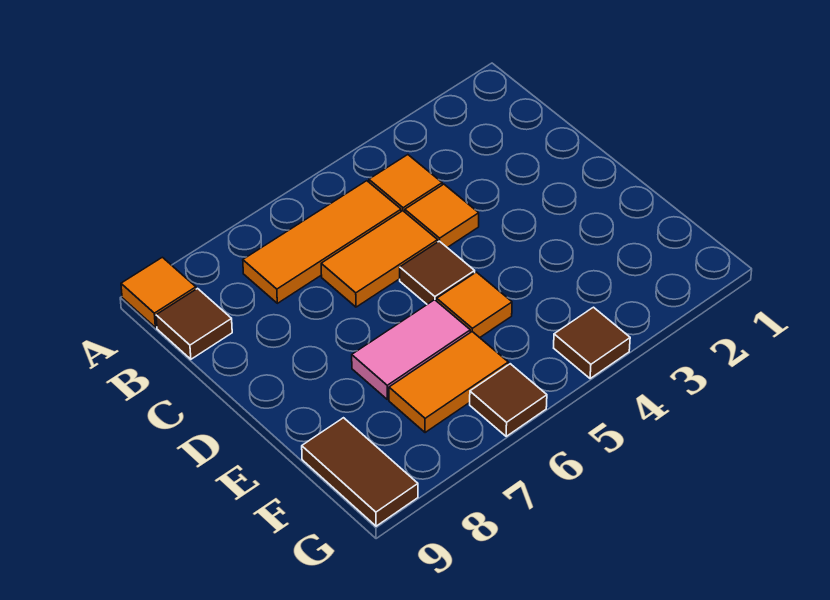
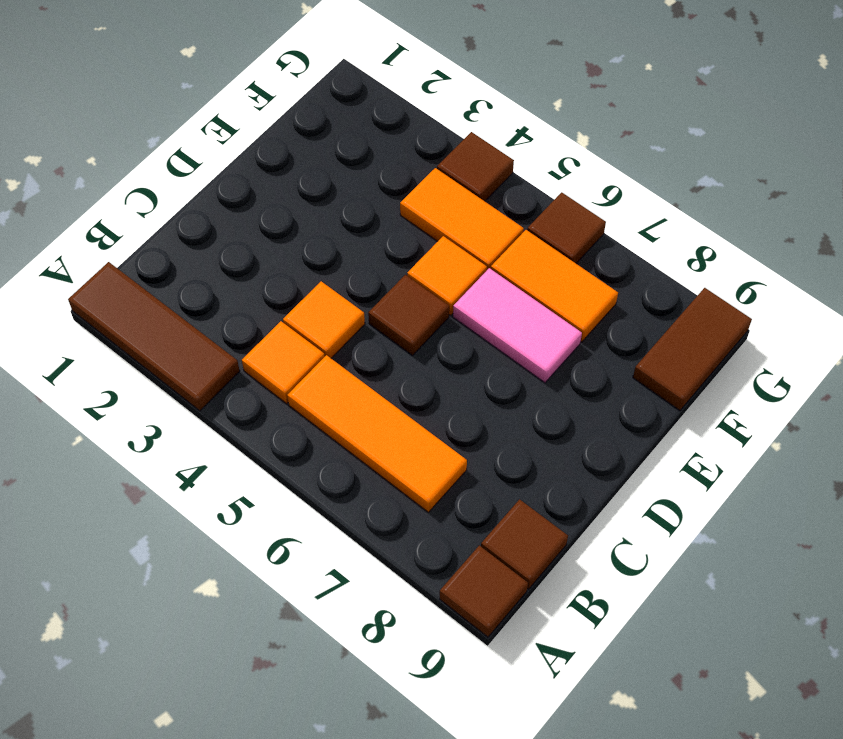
none -> brown tile A1:A3 level 1
orange tile A9 level 1 -> brown tile A9 level 1
orange tile C5:C6 level 1 -> orange tile F4:F5 level 1

